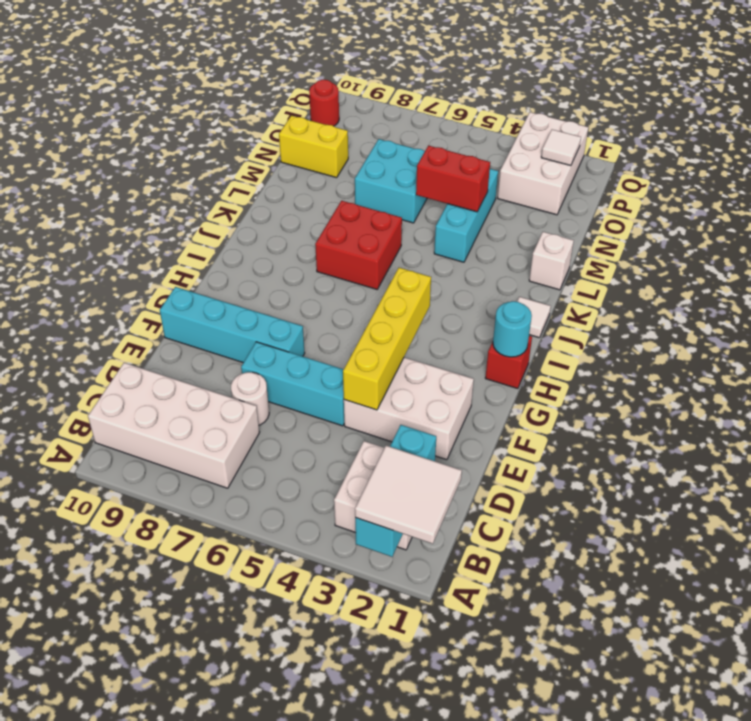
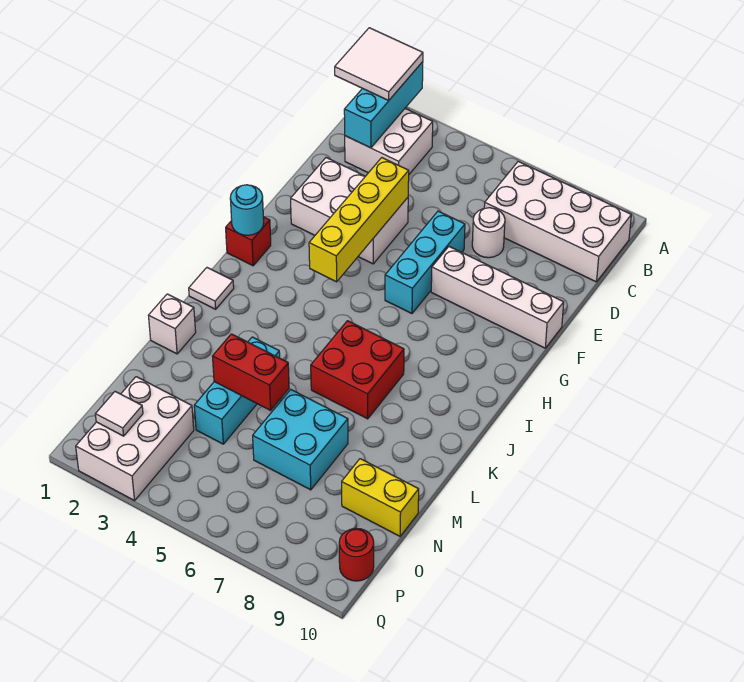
cyan brick E5:E7 level 1 -> cyan brick E6:G6 level 1
cyan brick F7:F10 level 1 -> white brick F7:F10 level 1

